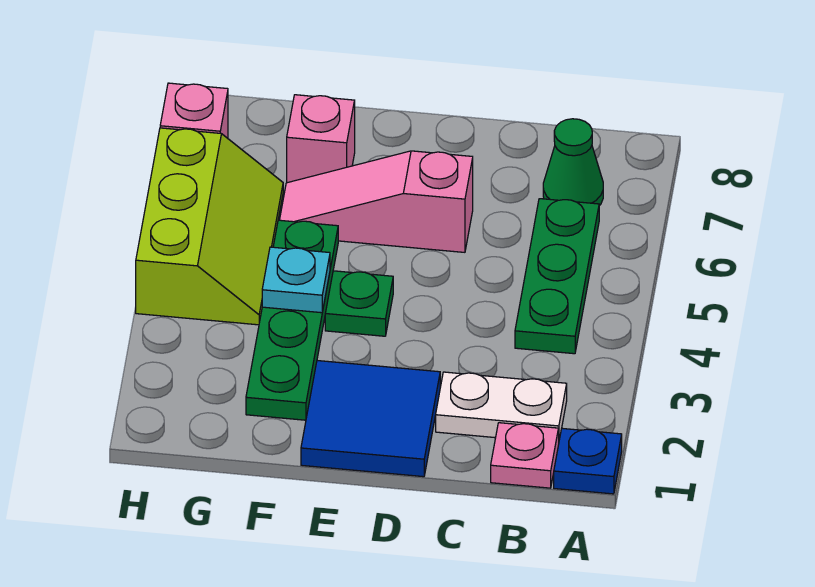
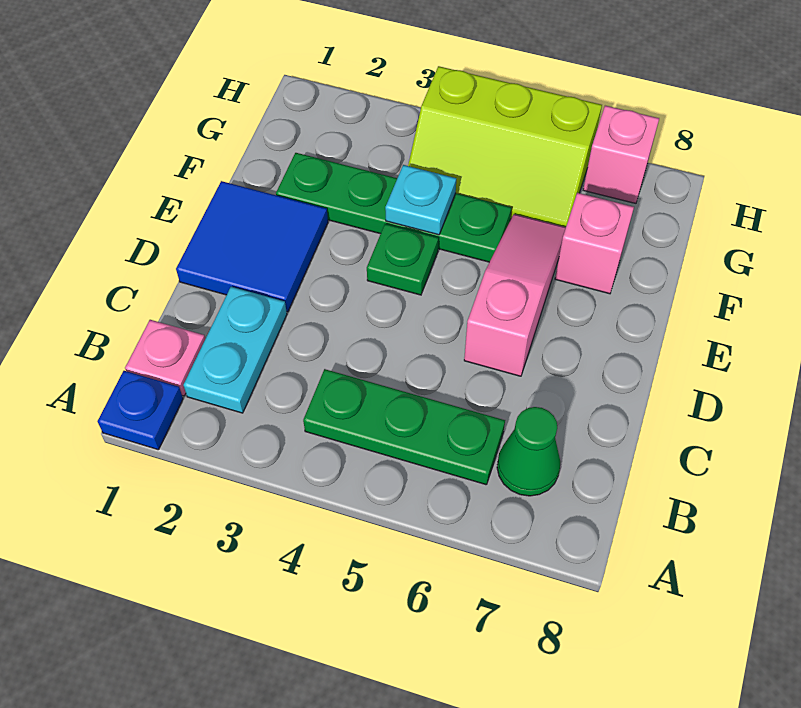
white plate B2:C2 level 1 -> cyan plate B2:C2 level 1

